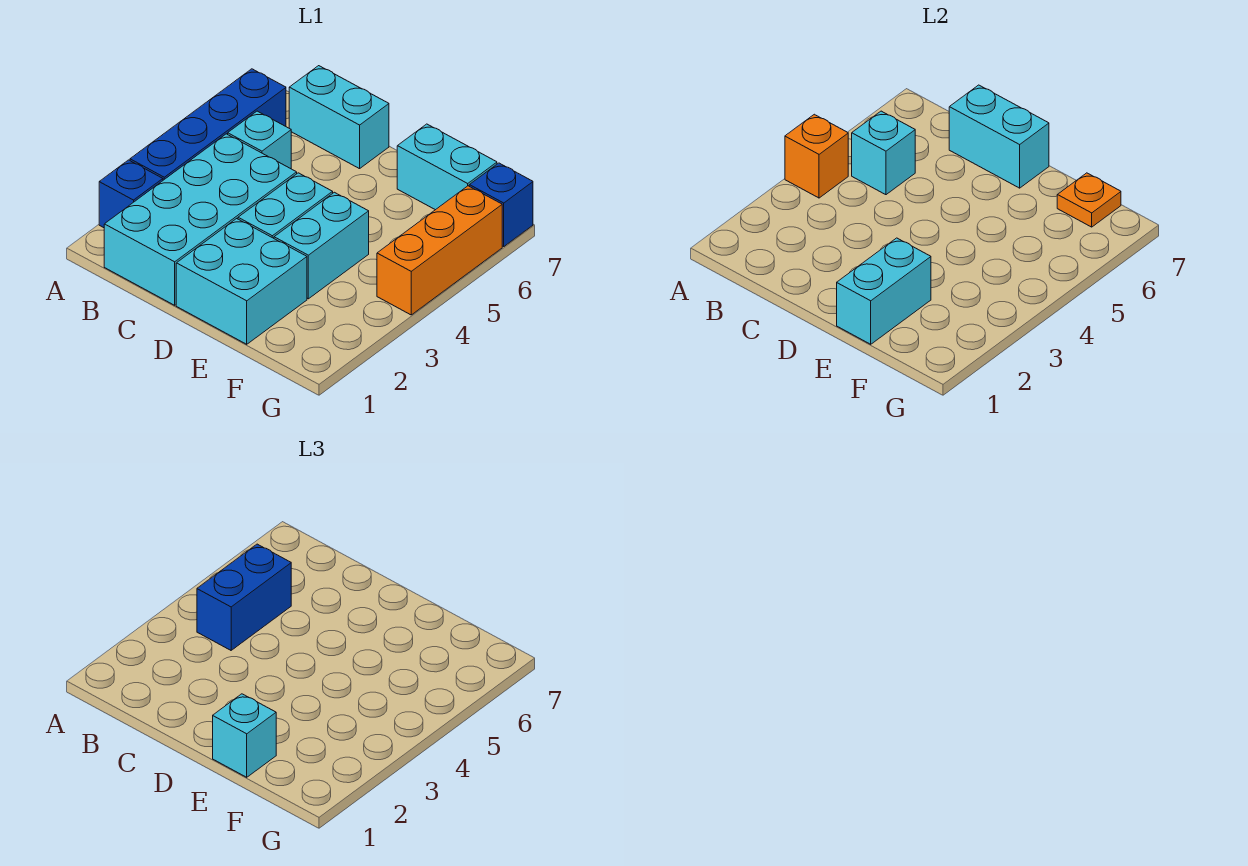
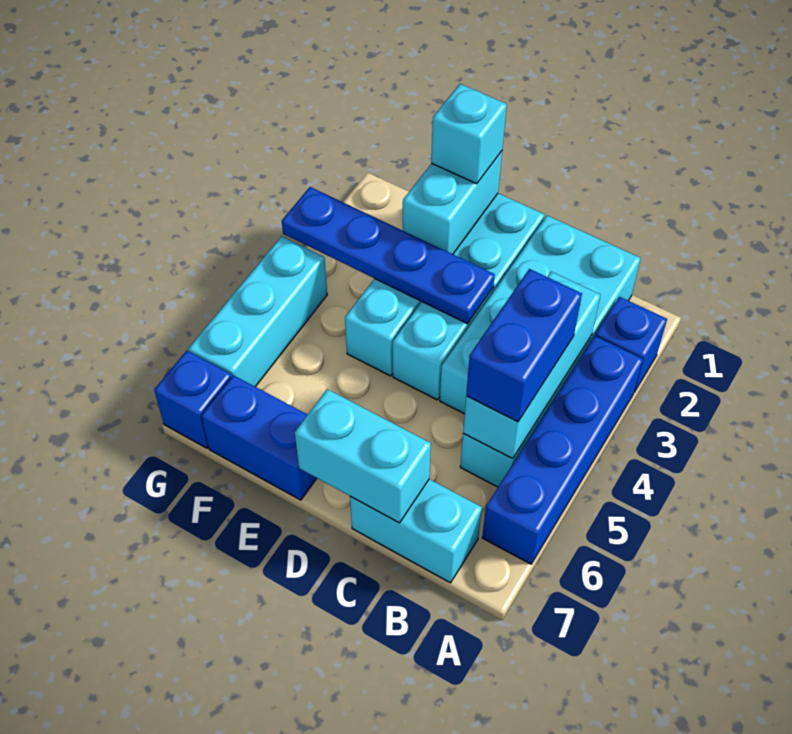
orange brick A4 level 2 -> none
cyan brick B5 level 2 -> cyan brick B3:B5 level 2
none -> blue plate D3:G3 level 2
cyan brick E7:F7 level 1 -> blue brick E7:F7 level 1
orange plate F7 level 2 -> none
orange brick G4:G6 level 1 -> cyan brick G4:G6 level 1

